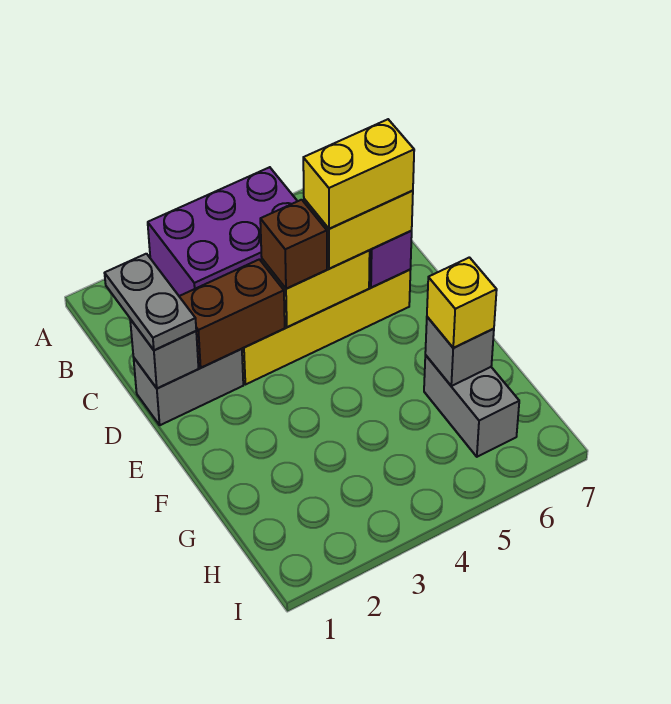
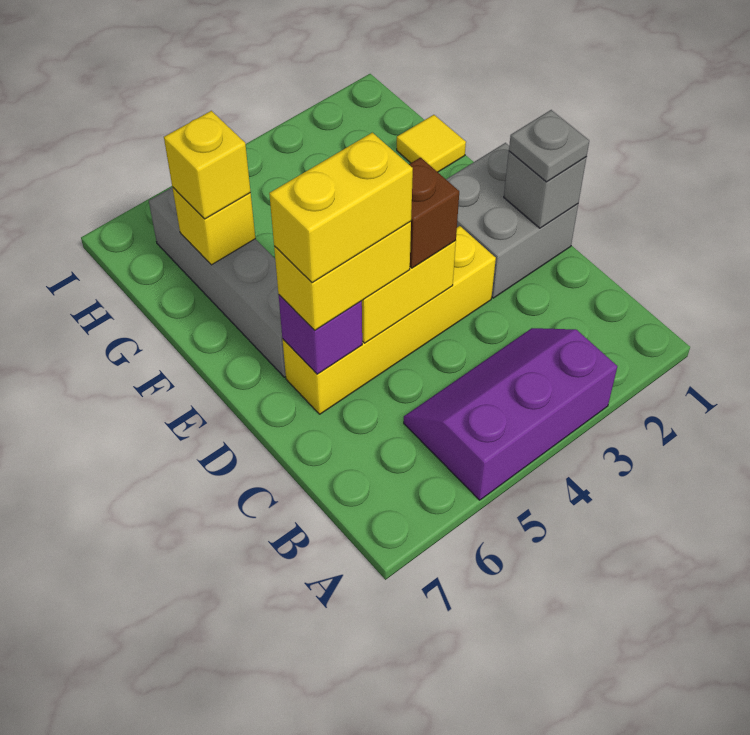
purple brick A3:B5 level 1 -> purple slope A3:B5 level 1 top A
grey plate C1:D1 level 3 -> grey plate D1 level 3
grey brick D1:D2 level 1 -> grey brick D1:E2 level 1
brown brick D2:D3 level 2 -> none
none -> yellow tile G1 level 1
grey brick G6:H6 level 1 -> grey brick E6:H6 level 1
grey brick G6 level 2 -> yellow brick G6 level 2

